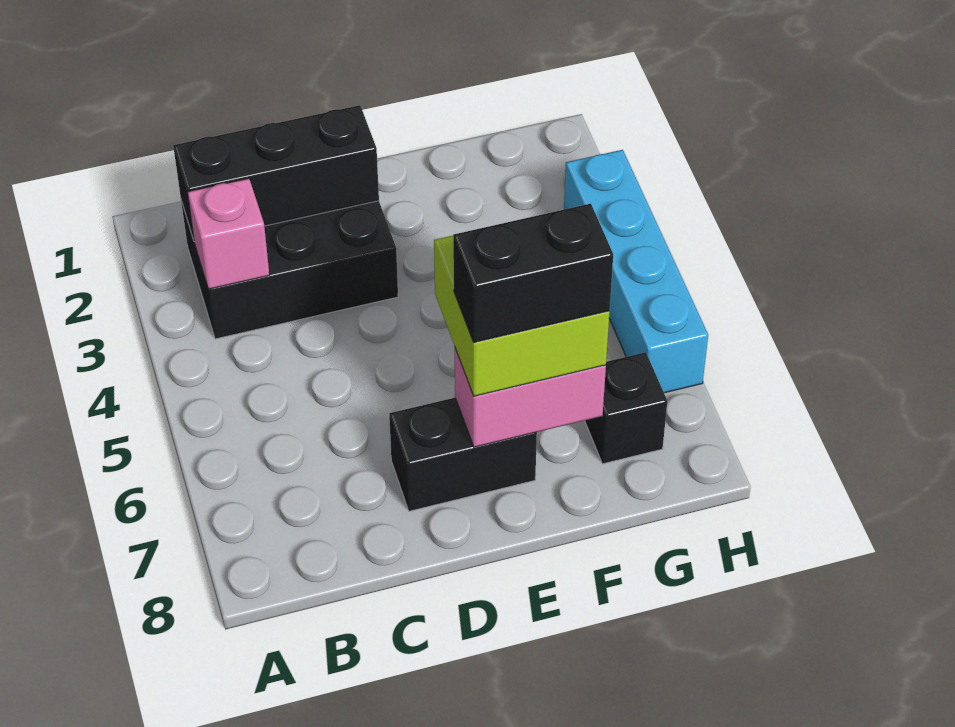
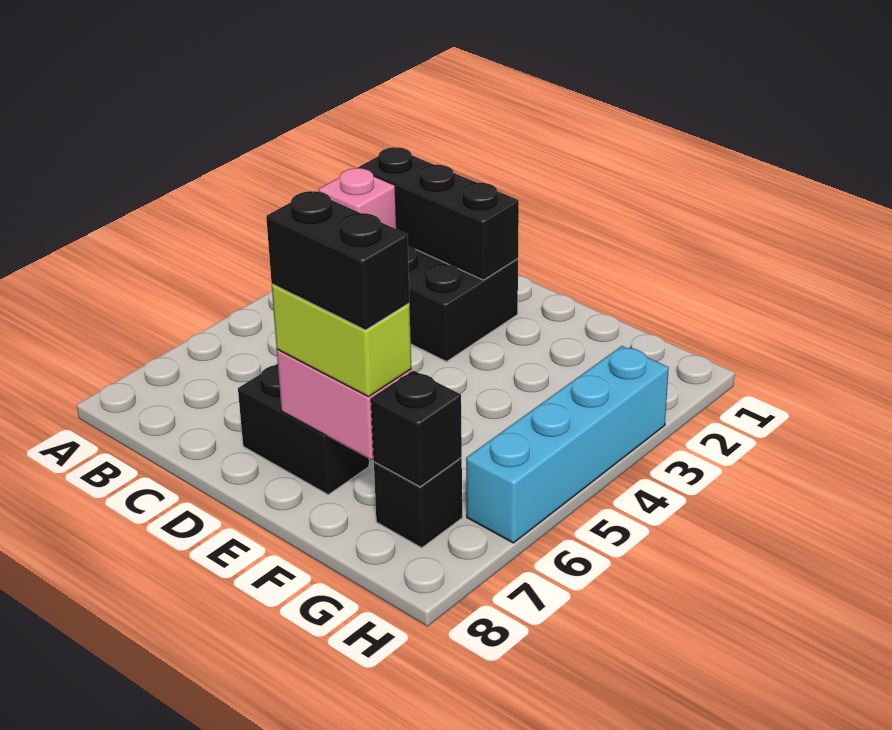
lime brick E6:F7 level 3 -> lime brick E7:F7 level 3
none -> black brick G7 level 2

